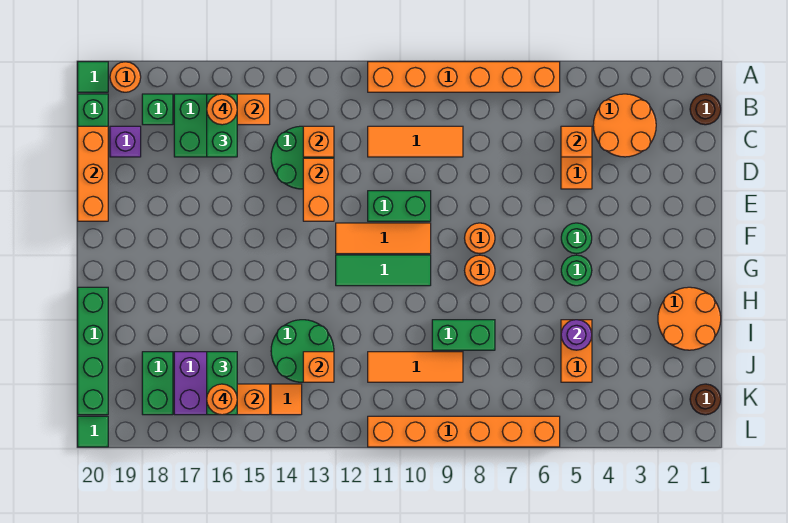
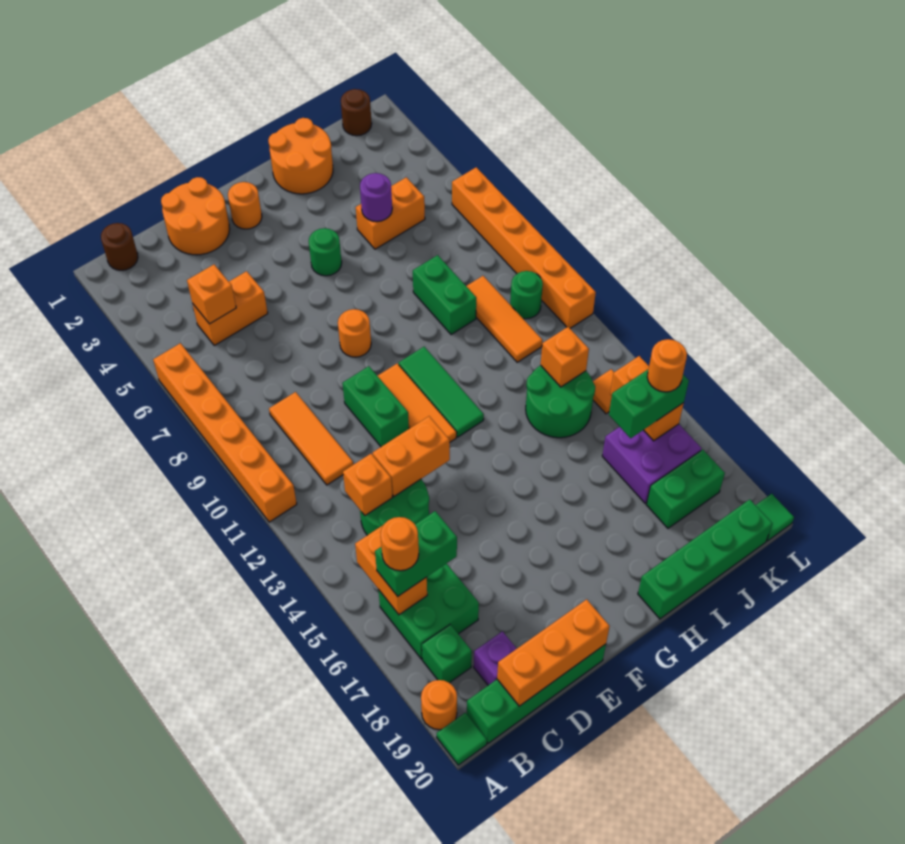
orange round brick B3:C4 level 1 -> orange round brick D1:E2 level 1
green round brick F5 level 1 -> green round brick K10 level 1
orange round brick G8 level 1 -> orange round brick F2 level 1

